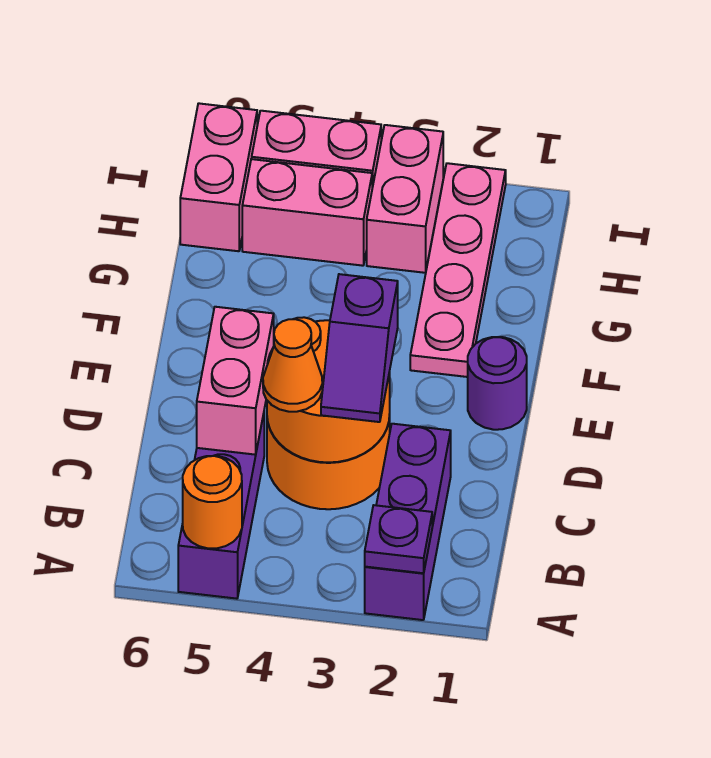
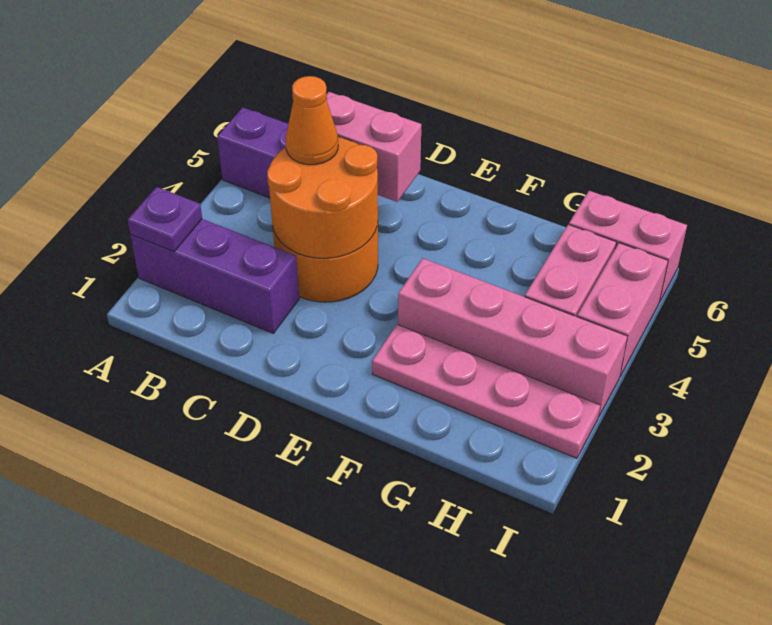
orange round brick A5 level 2 -> none
purple slope C3:D3 level 3 top D -> none
purple round brick E1 level 1 -> none
pink brick H3:I3 level 1 -> pink brick F3:I3 level 1

